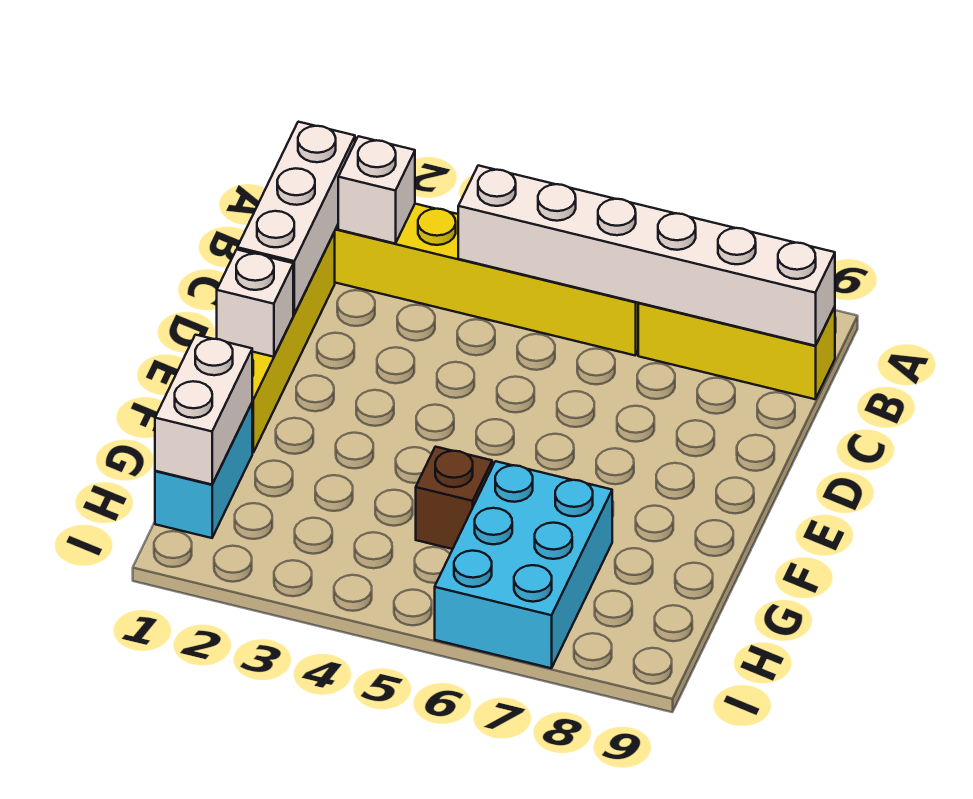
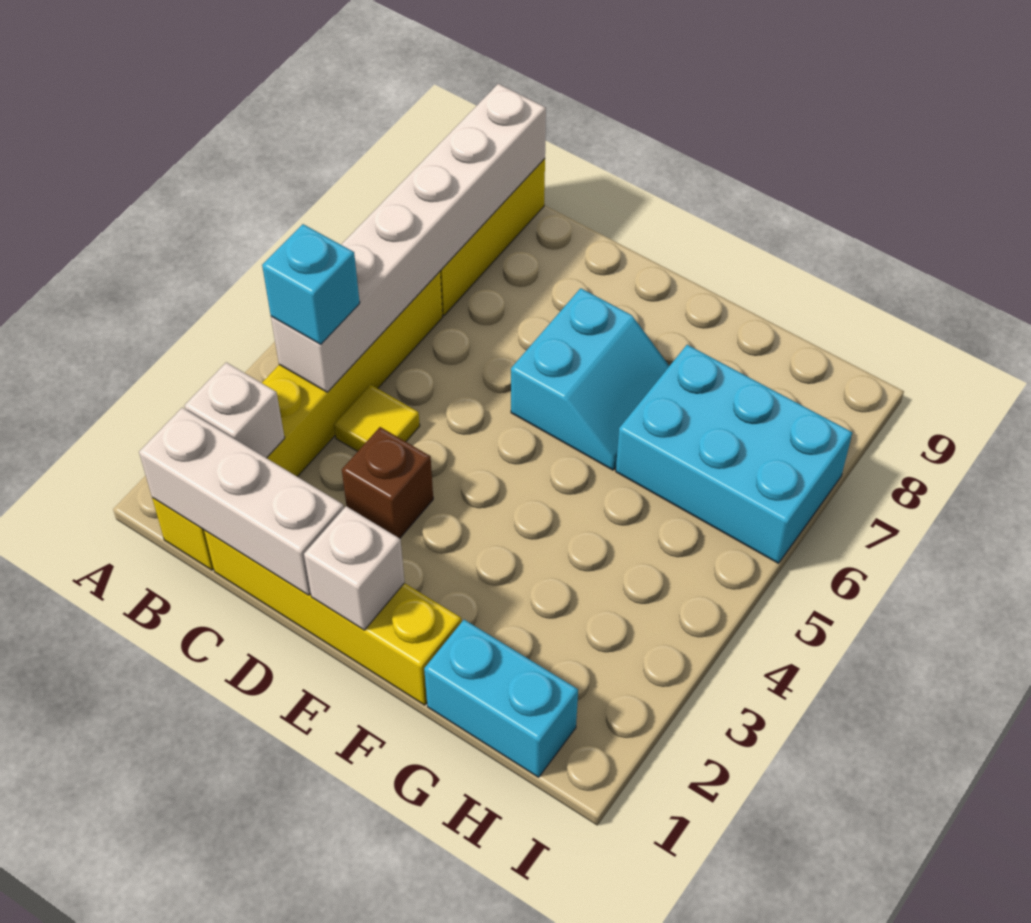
none -> cyan brick B4 level 3
none -> yellow tile C4 level 1
none -> cyan slope E6:F7 level 1 top E
white brick G1:H1 level 2 -> none
brown brick G5 level 1 -> brown brick D3 level 1

